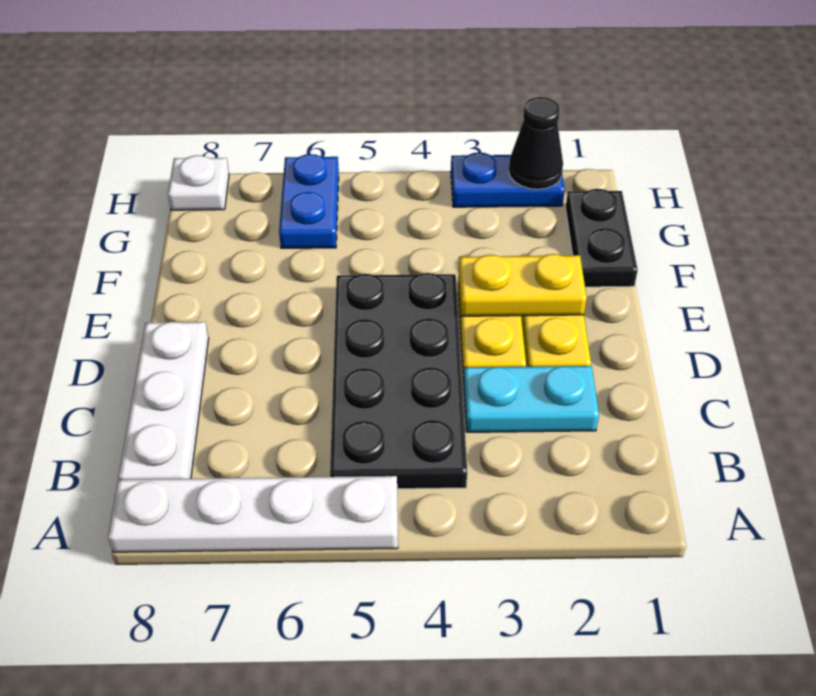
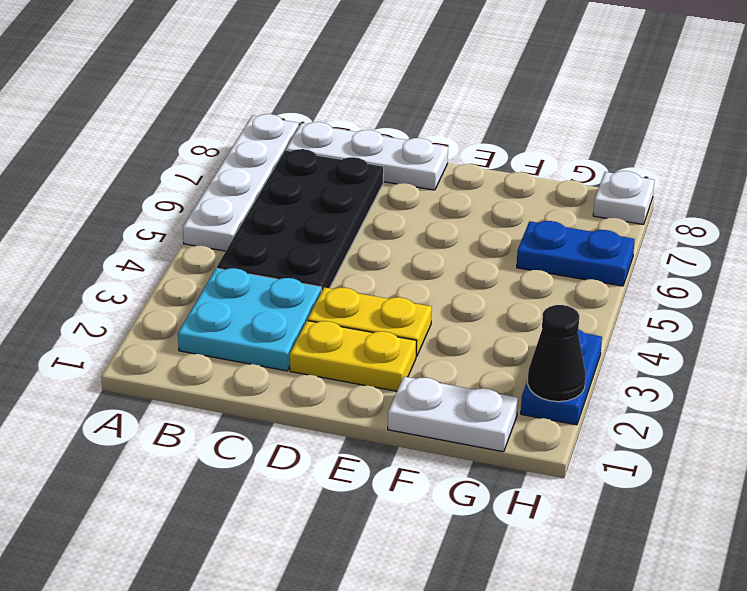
black plate B4:E5 level 1 -> black plate B4:C7 level 1
cyan plate C2:C3 level 1 -> cyan plate B2:C3 level 1
yellow plate E2:E3 level 2 -> none
black plate F1:G1 level 1 -> white plate F1:G1 level 1

